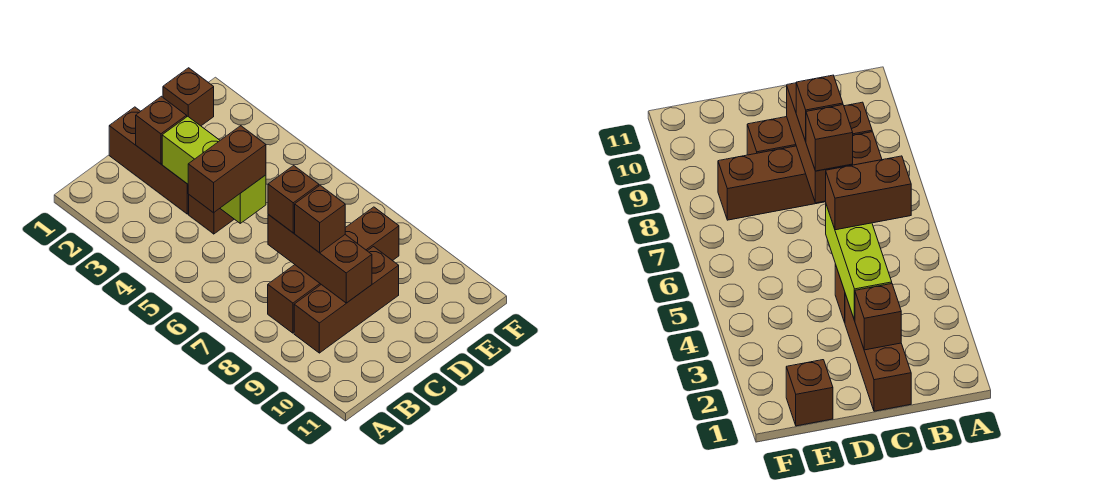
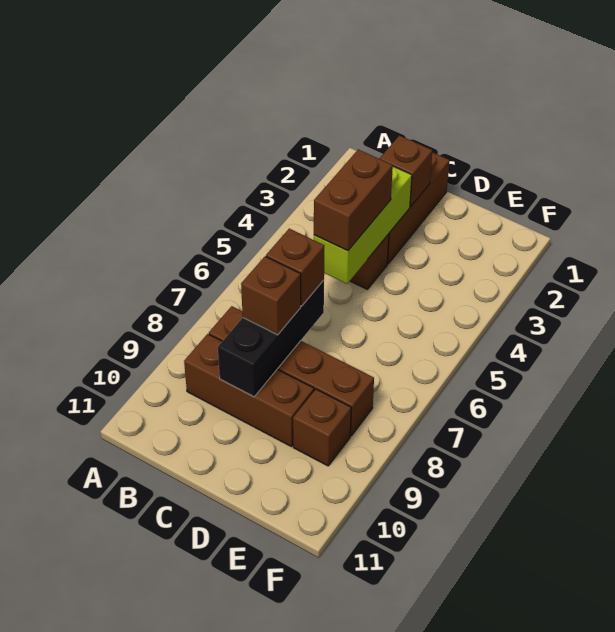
brown brick B5:C5 level 3 -> brown brick C4:C5 level 3
brown brick C7:C9 level 2 -> black brick C7:C9 level 2
brown brick E1 level 1 -> brown brick E9 level 1

